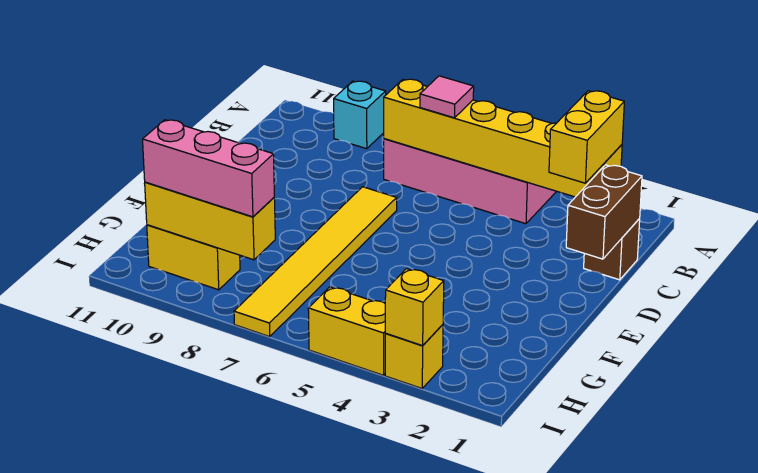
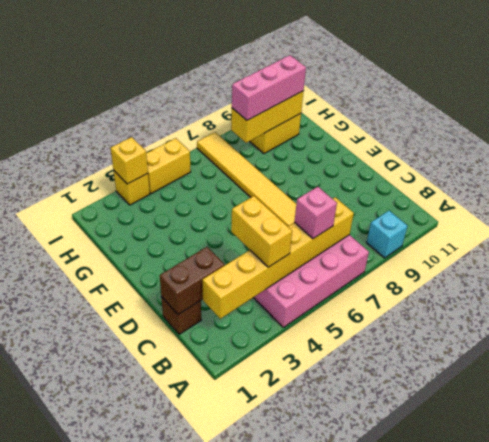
yellow brick B2:C2 level 3 -> yellow brick B4:C4 level 3
pink tile B6 level 3 -> pink brick B6 level 3
brown brick C1:D1 level 2 -> brown brick C1:C2 level 2

